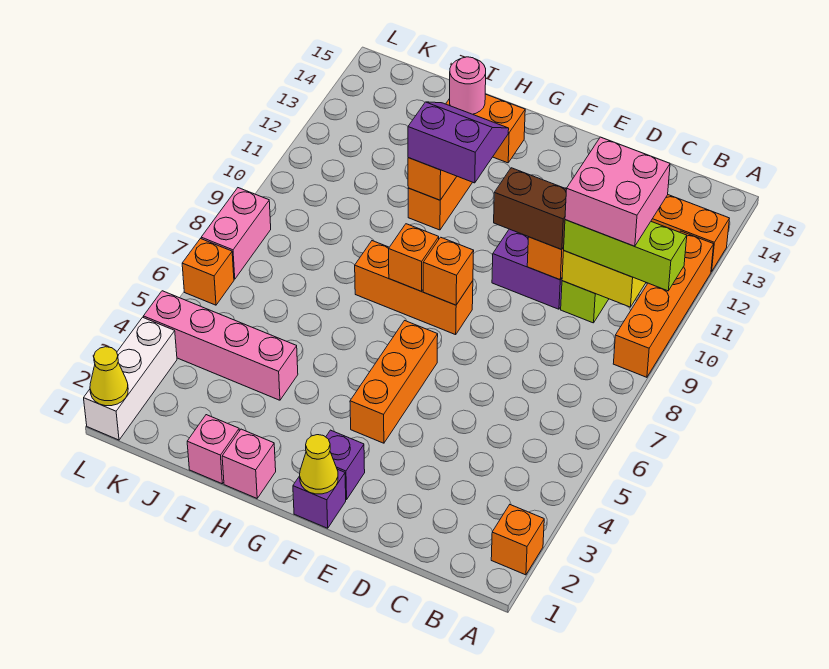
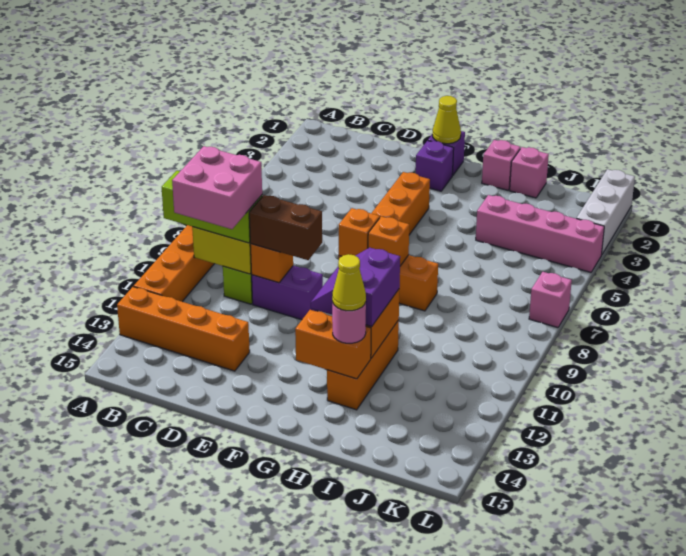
orange brick A2 level 1 -> none
purple slope G11:H12 level 3 top 11 -> purple slope G11:H12 level 3 top H
yellow cone L1 level 2 -> yellow cone H13 level 4
orange brick L6 level 1 -> none
pink brick L7:L8 level 1 -> pink brick L7 level 1

